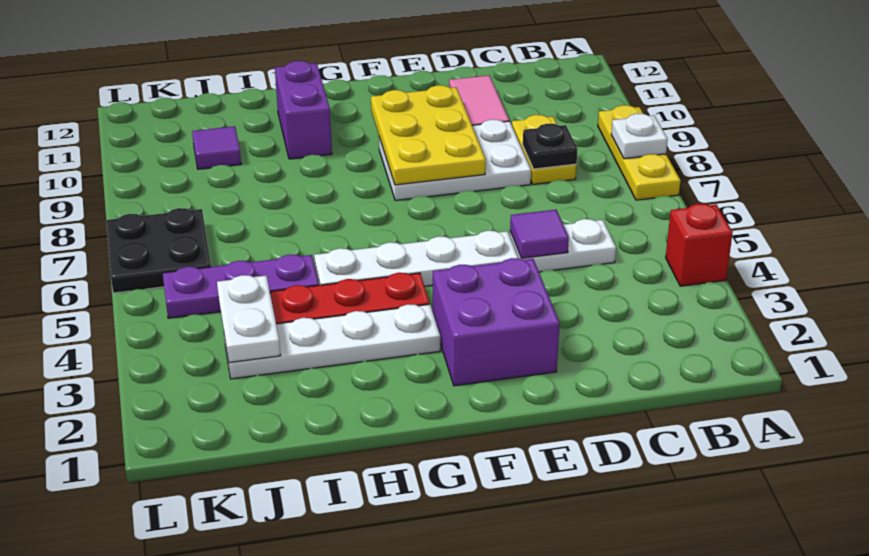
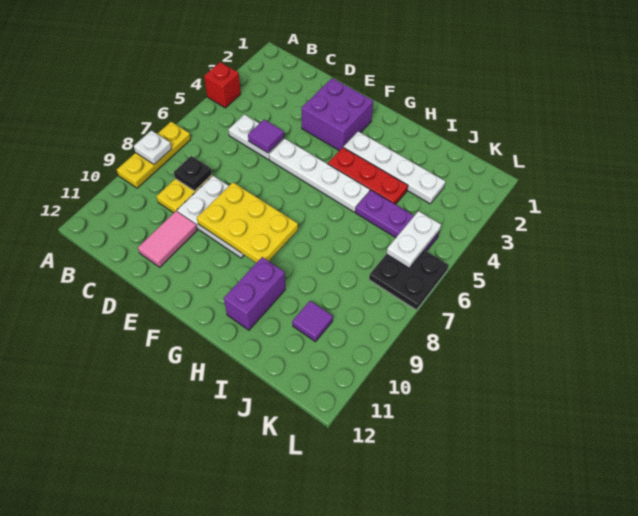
yellow plate E8:F10 level 2 -> yellow plate E8:G9 level 2
white plate J3:J4 level 2 -> white plate K5:K6 level 2

